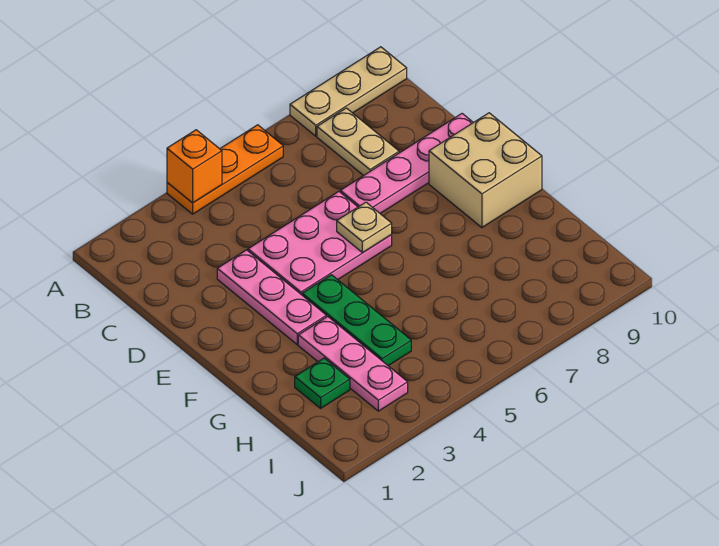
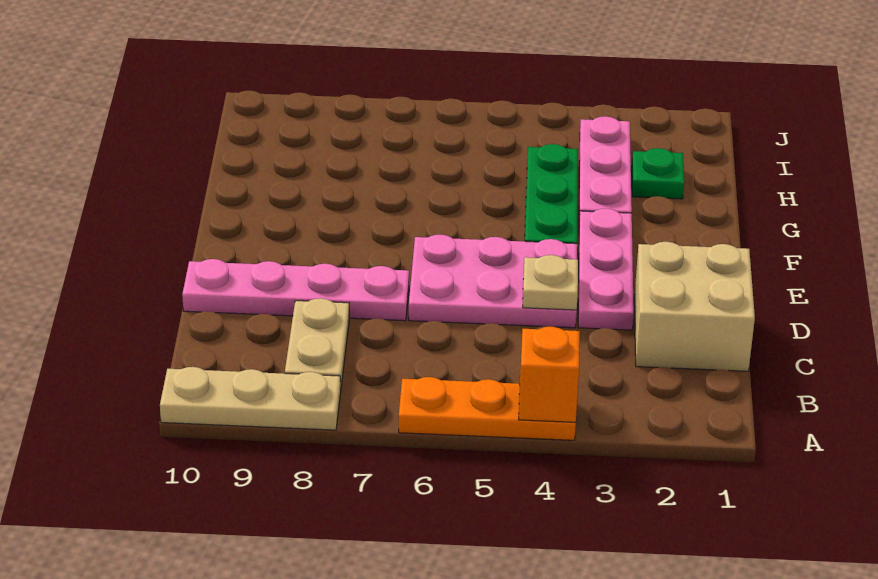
tan plate E6 level 2 -> tan plate D4 level 2
tan brick E9:F10 level 1 -> tan brick C1:D2 level 1

